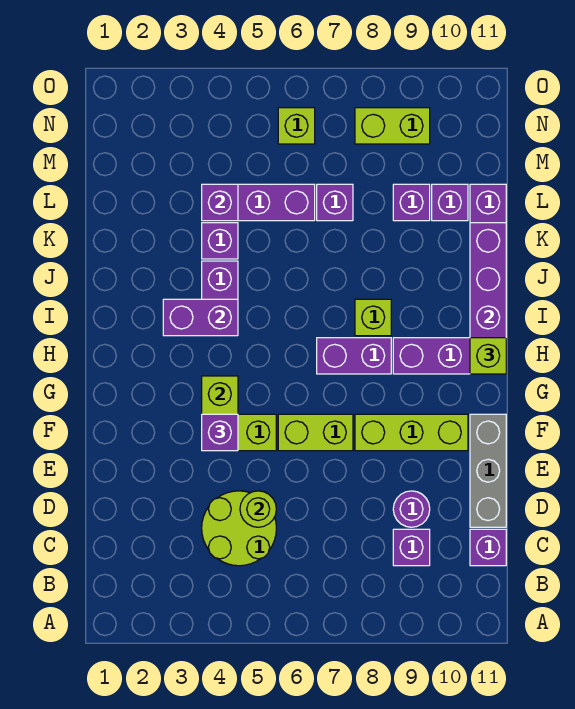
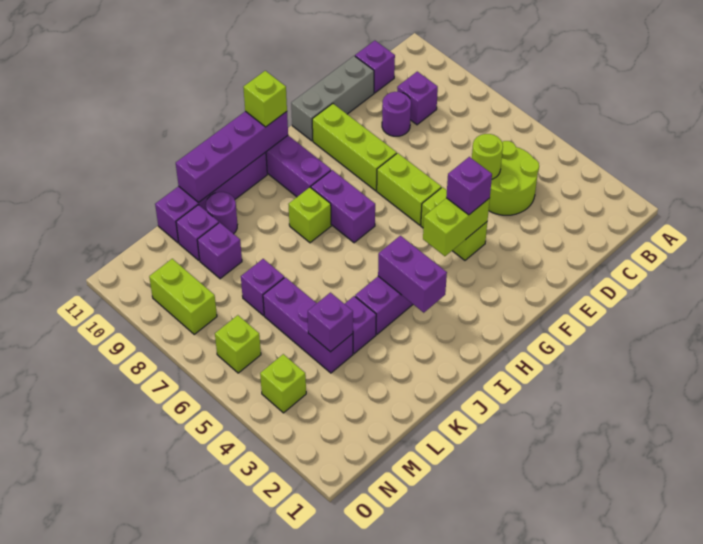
none -> purple round brick K10 level 1
none -> lime brick N4 level 1

